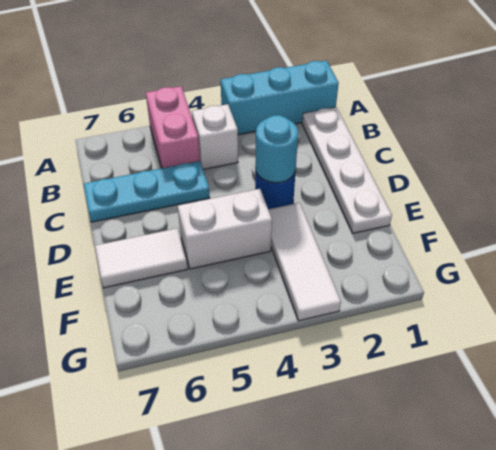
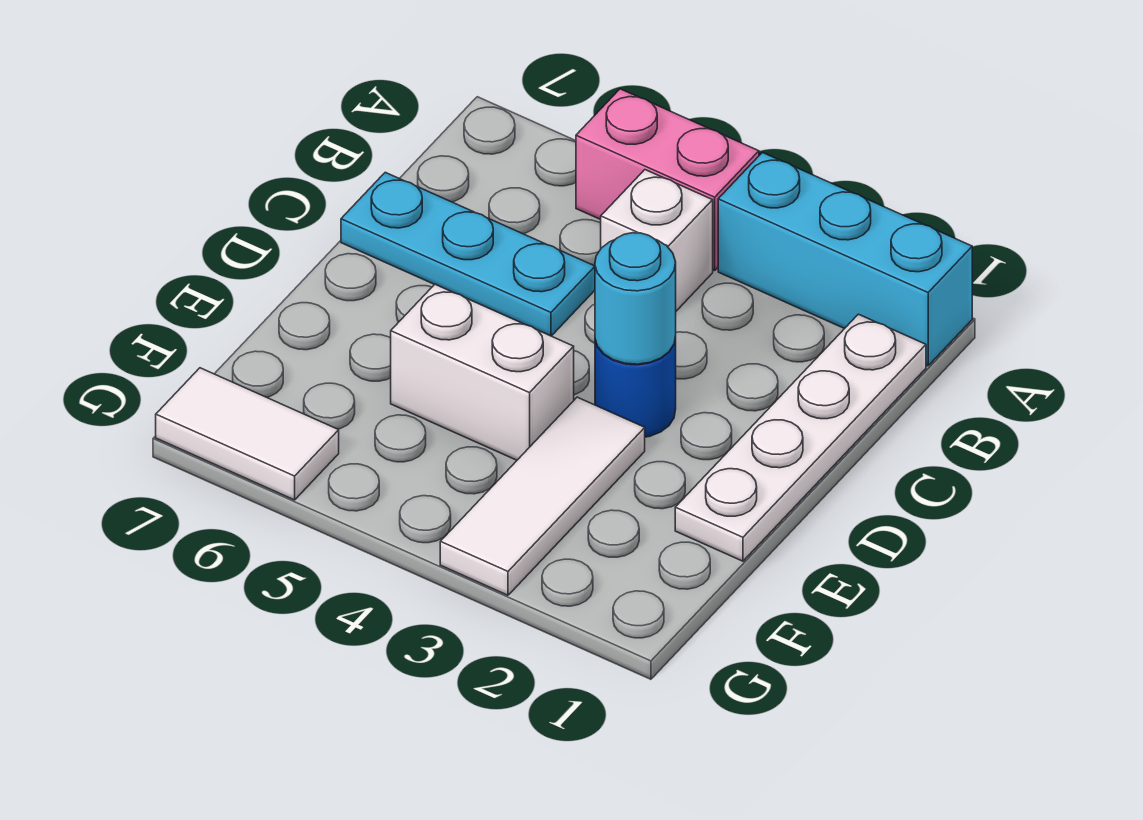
pink brick A5:B5 level 1 -> pink brick A4:A5 level 1
white tile E6:E7 level 1 -> white tile G6:G7 level 1

